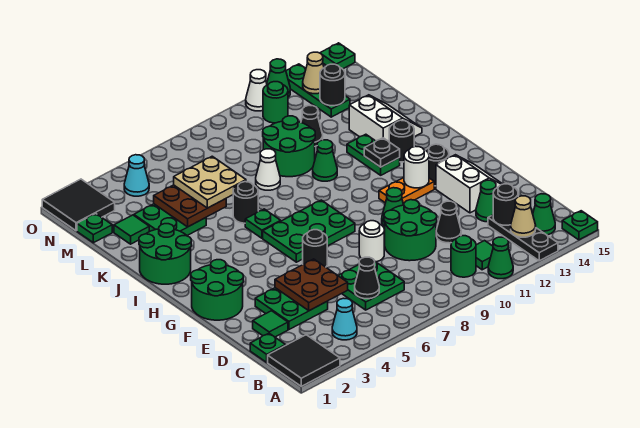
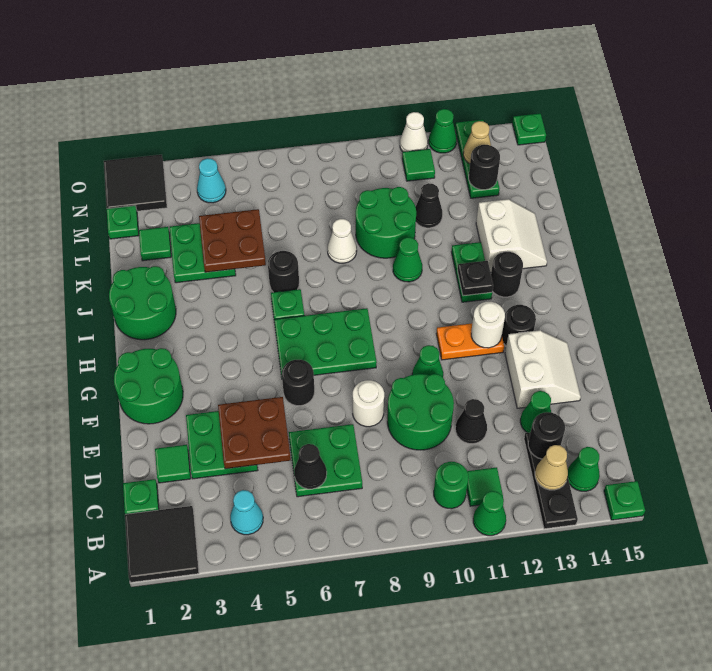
tan plate K5:L6 level 3 -> none
green round brick N11 level 1 -> green tile N11 level 1

